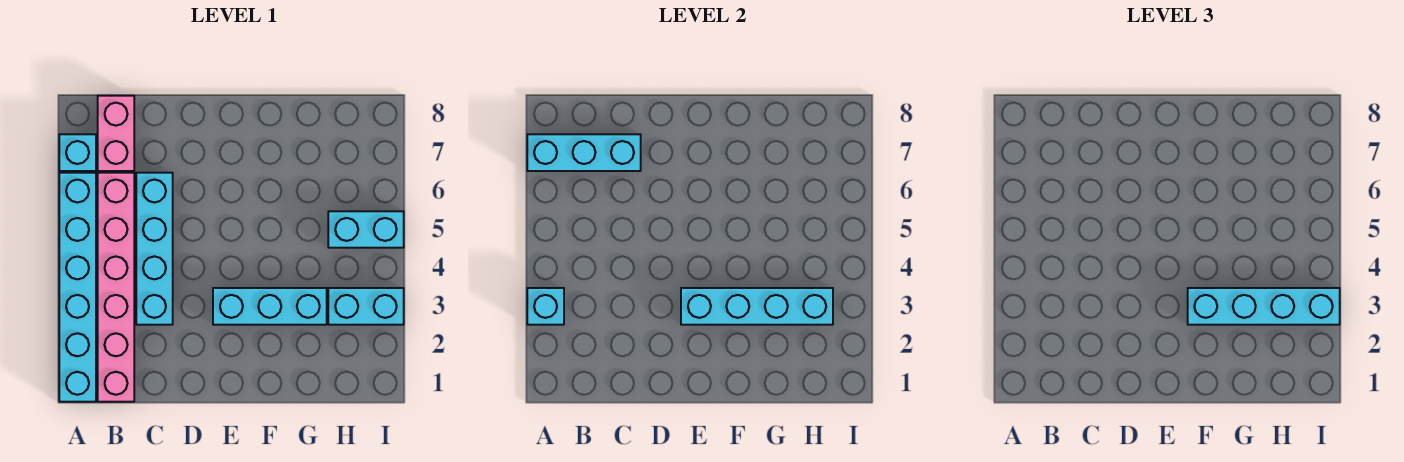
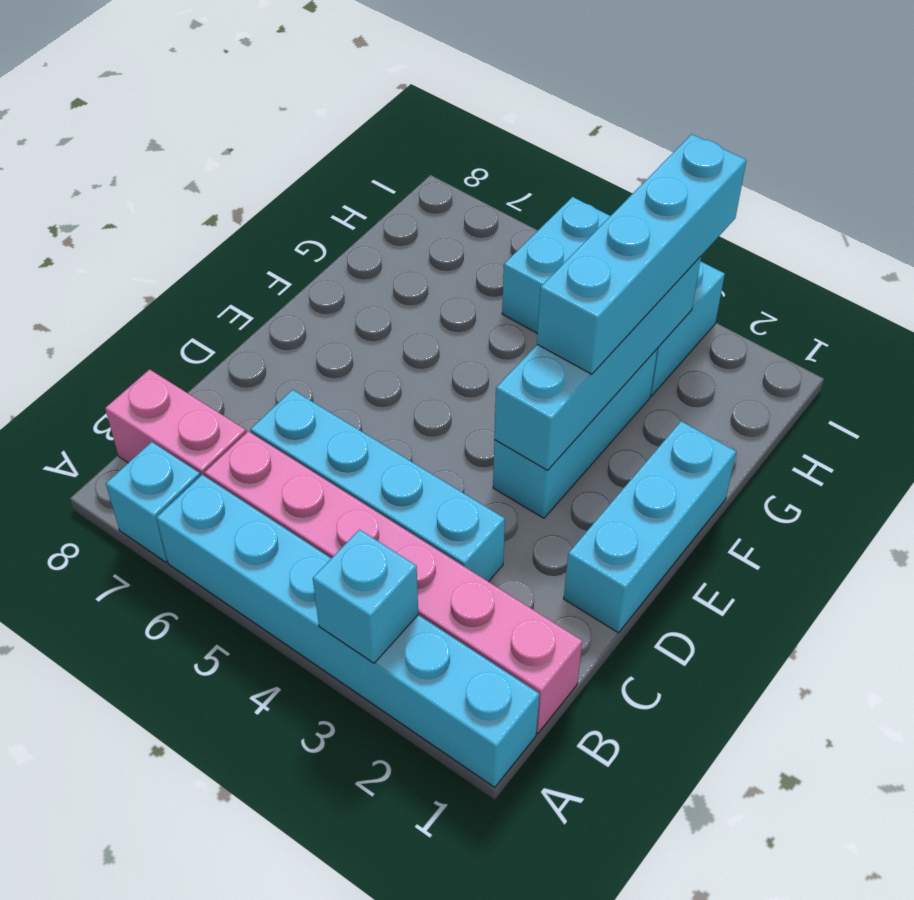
cyan brick A7:C7 level 2 -> cyan brick D1:F1 level 1

